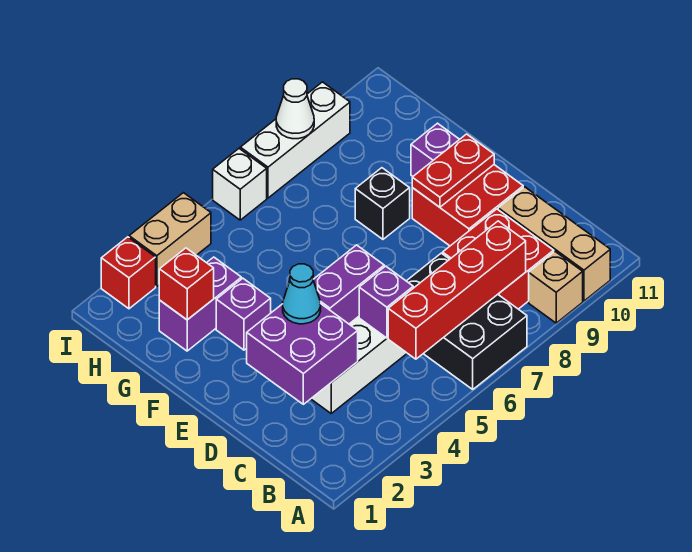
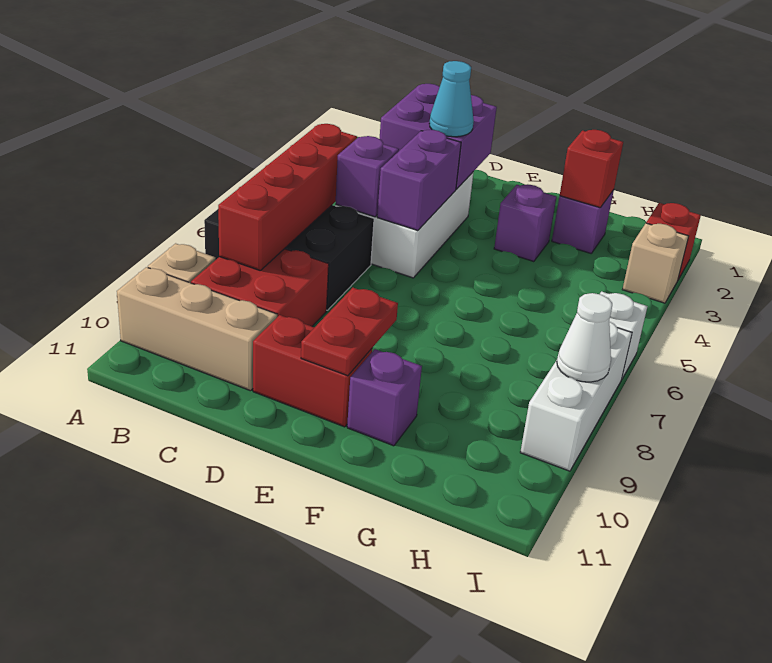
red brick D9:E10 level 1 -> red brick D10:E10 level 1
black brick F8 level 1 -> none
purple brick G2:G3 level 1 -> purple brick G2 level 1
tan brick I3:I4 level 1 -> tan brick I3 level 1

